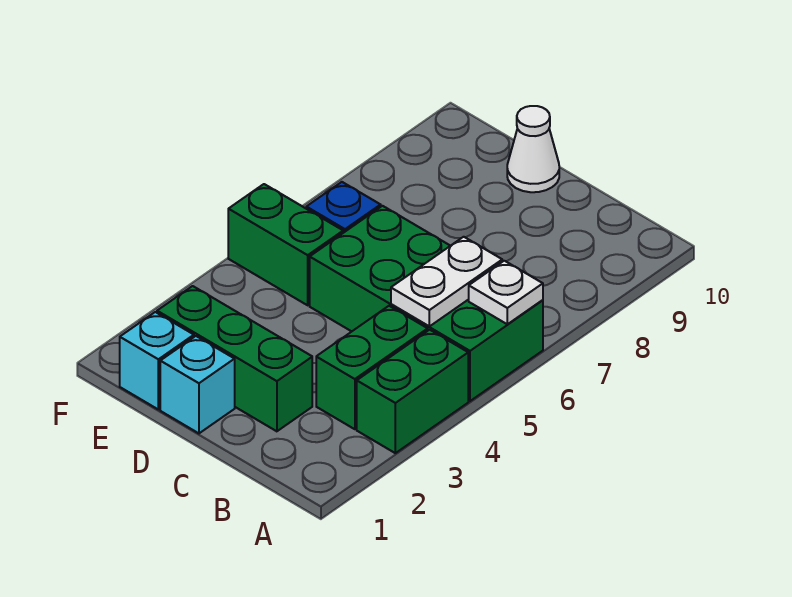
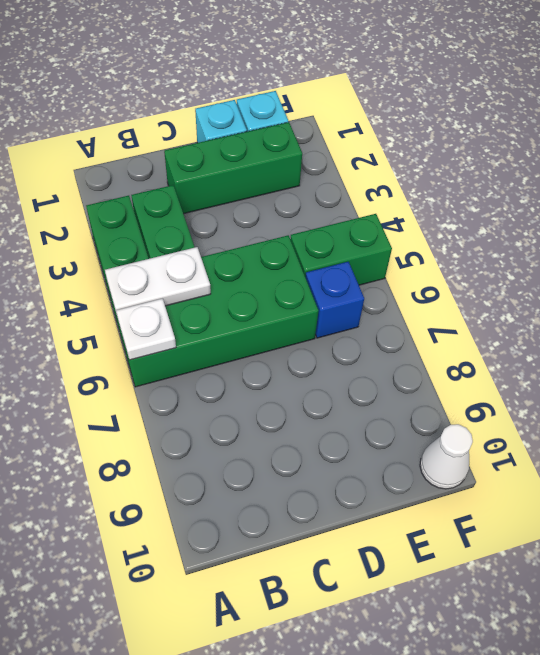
white plate B5:B6 level 2 -> white plate A5:B5 level 2
white cone D10 level 1 -> white cone F10 level 1

